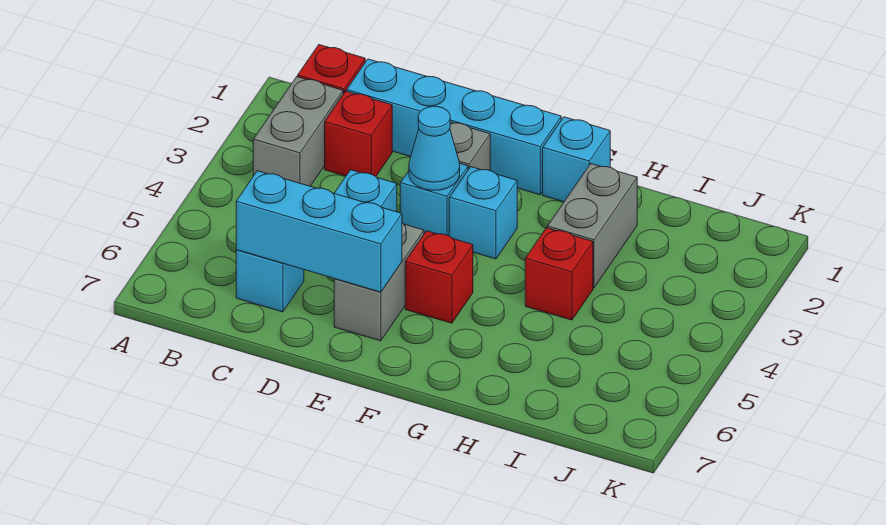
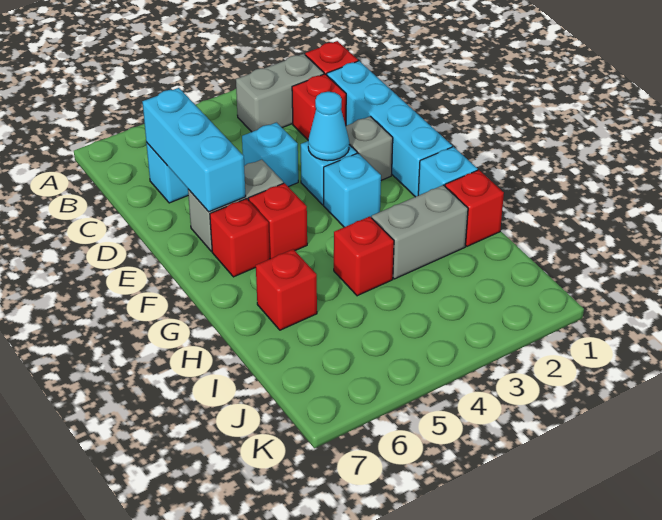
none -> red brick F6 level 1
none -> red brick H1 level 1
none -> red brick H6 level 1

